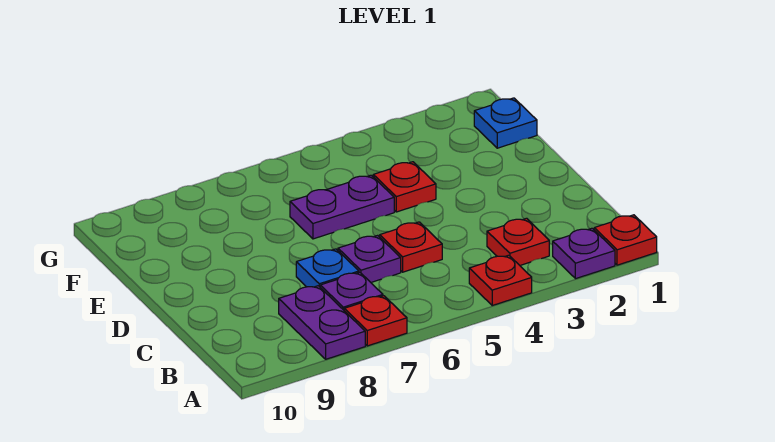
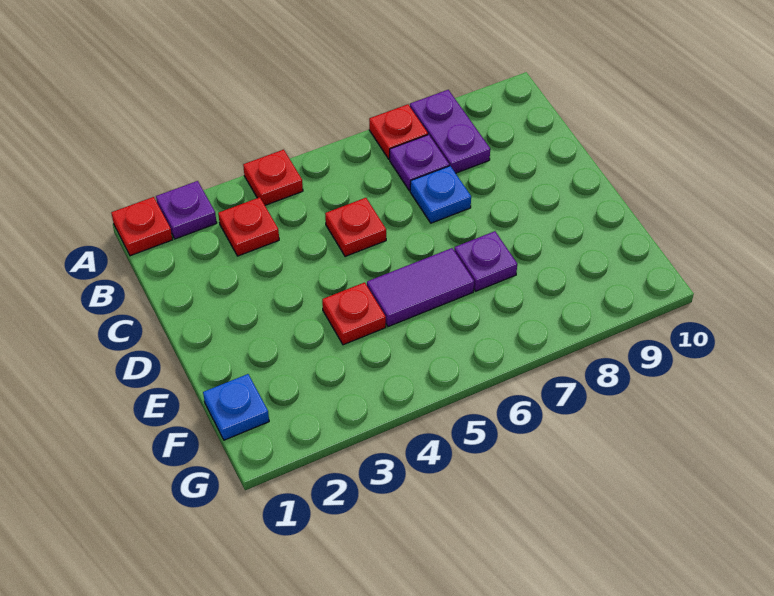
purple plate C6 level 1 -> purple plate E7 level 1
purple plate E5:E6 level 1 -> purple tile E5:E6 level 1

